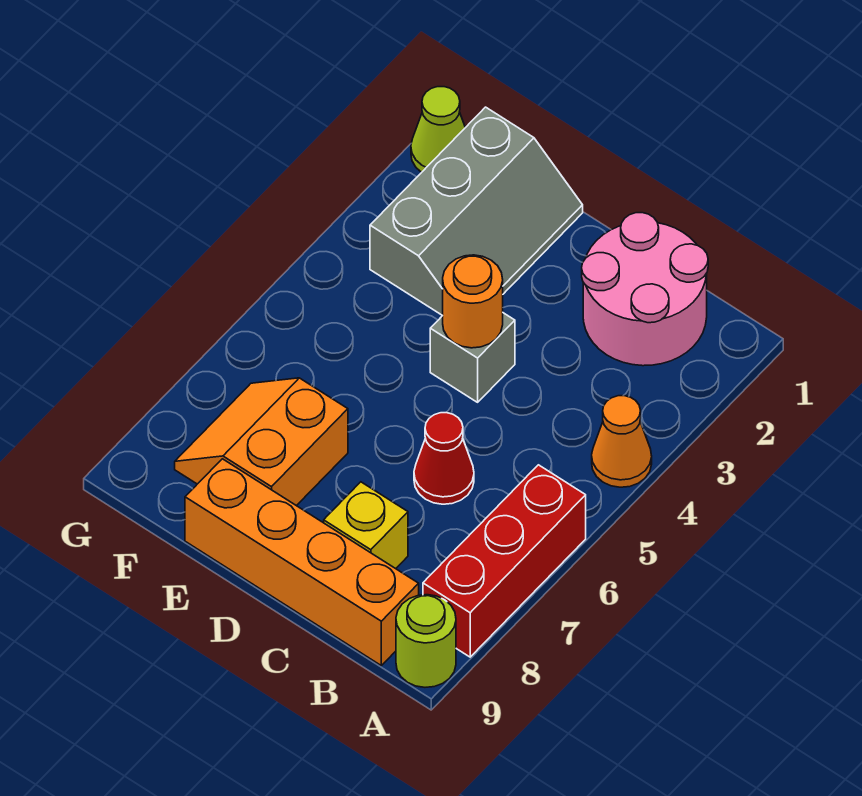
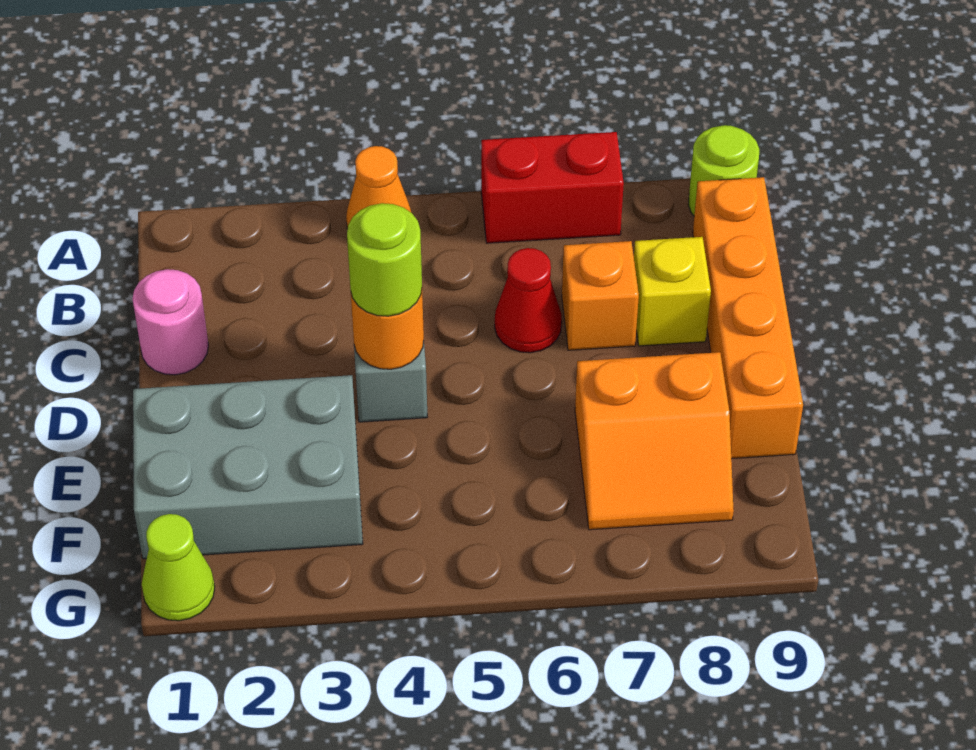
red brick A6:A8 level 1 -> red brick A6:A7 level 1
pink round brick B1:C2 level 1 -> pink round brick C1 level 1
none -> orange brick C7 level 1
none -> lime round brick D4 level 3
grey slope E1:F3 level 1 top F -> grey brick E1:F3 level 1

